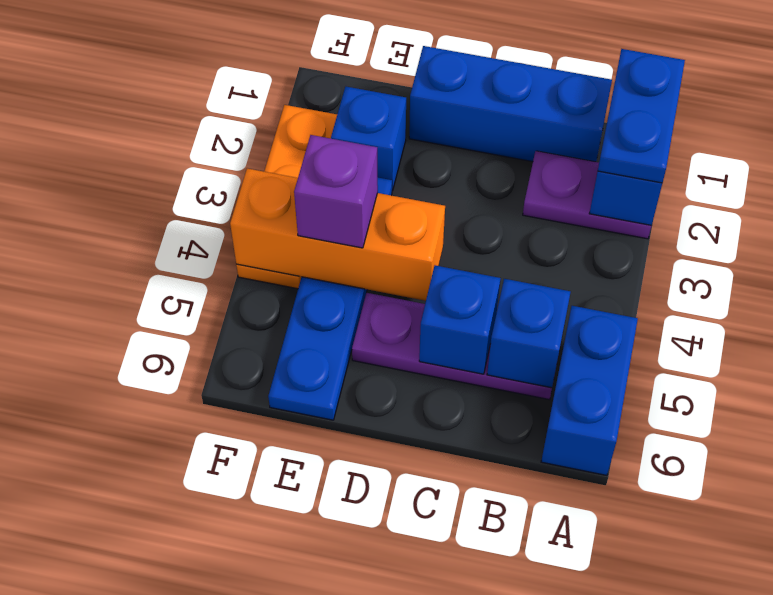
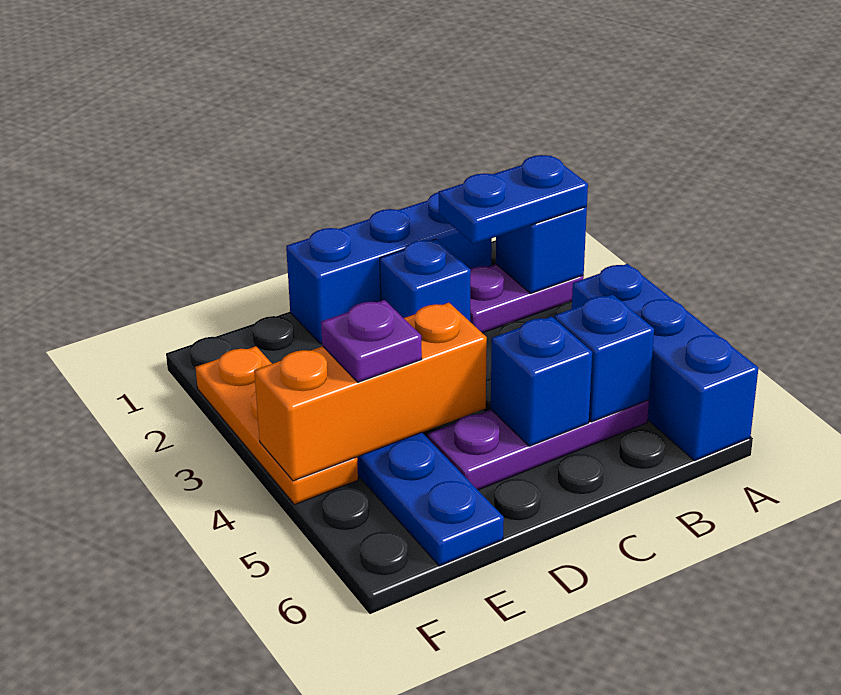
blue plate A1:A2 level 3 -> blue plate A2:B2 level 3
blue brick A5:A6 level 1 -> blue brick A4:A6 level 1
blue brick E2 level 1 -> blue brick C2 level 1
purple brick E4 level 3 -> purple plate E4 level 3

